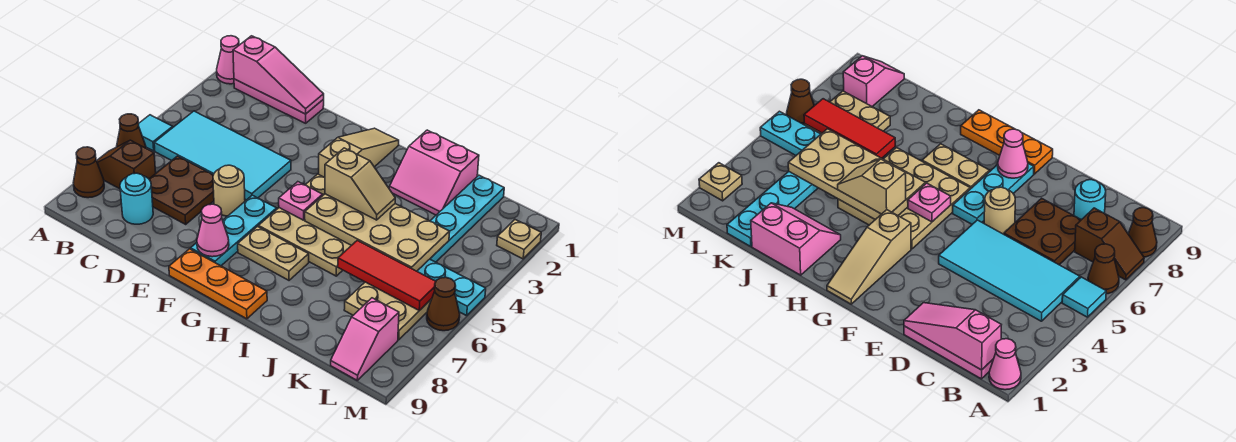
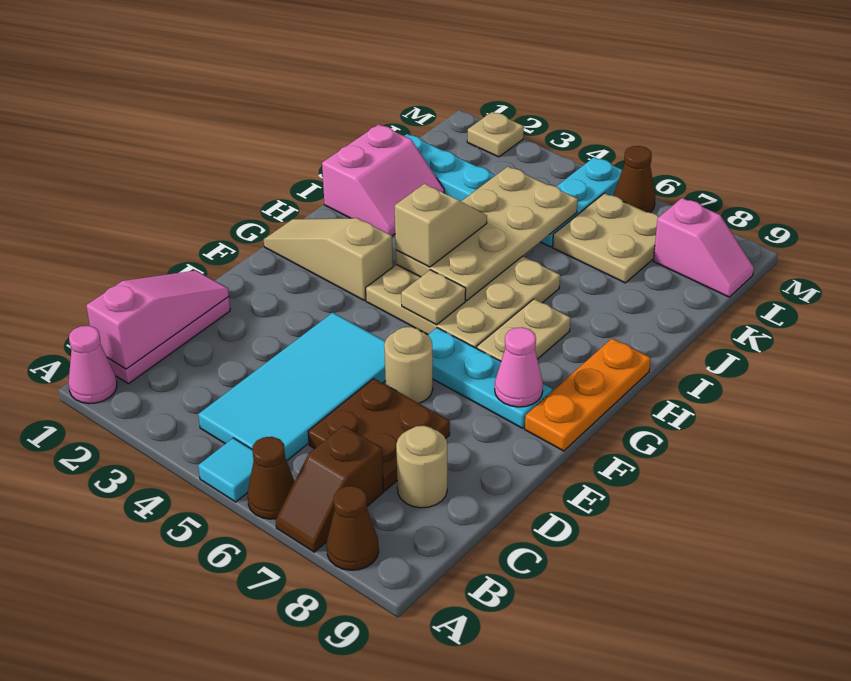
cyan round brick C8 level 1 -> tan round brick C8 level 1
pink plate G5 level 2 -> tan plate G5 level 2
red tile J6:L6 level 2 -> none

